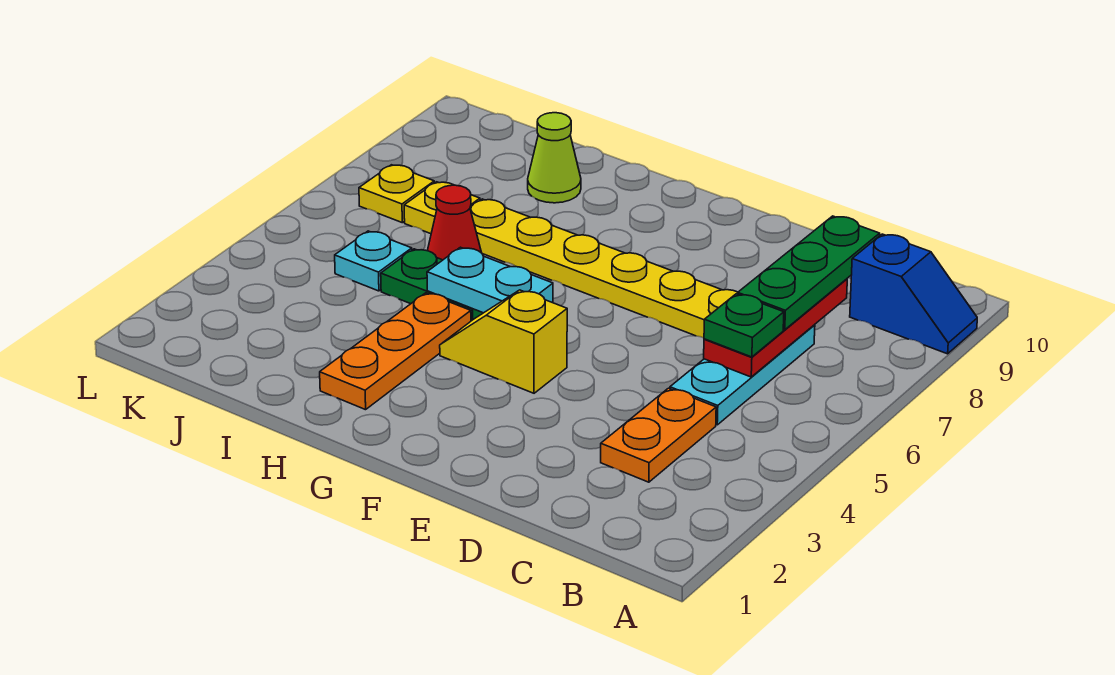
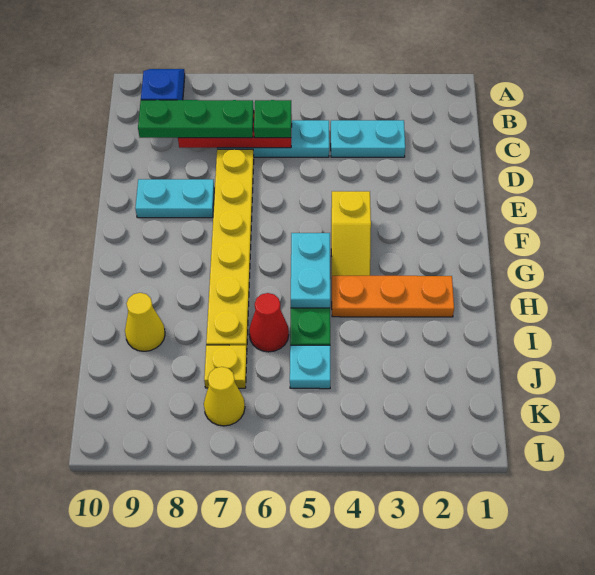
orange plate C3:C4 level 1 -> cyan plate C3:C4 level 1
none -> cyan plate E8:E9 level 1
lime cone I9 level 1 -> yellow cone I9 level 1
yellow plate K7 level 1 -> yellow cone K7 level 1

